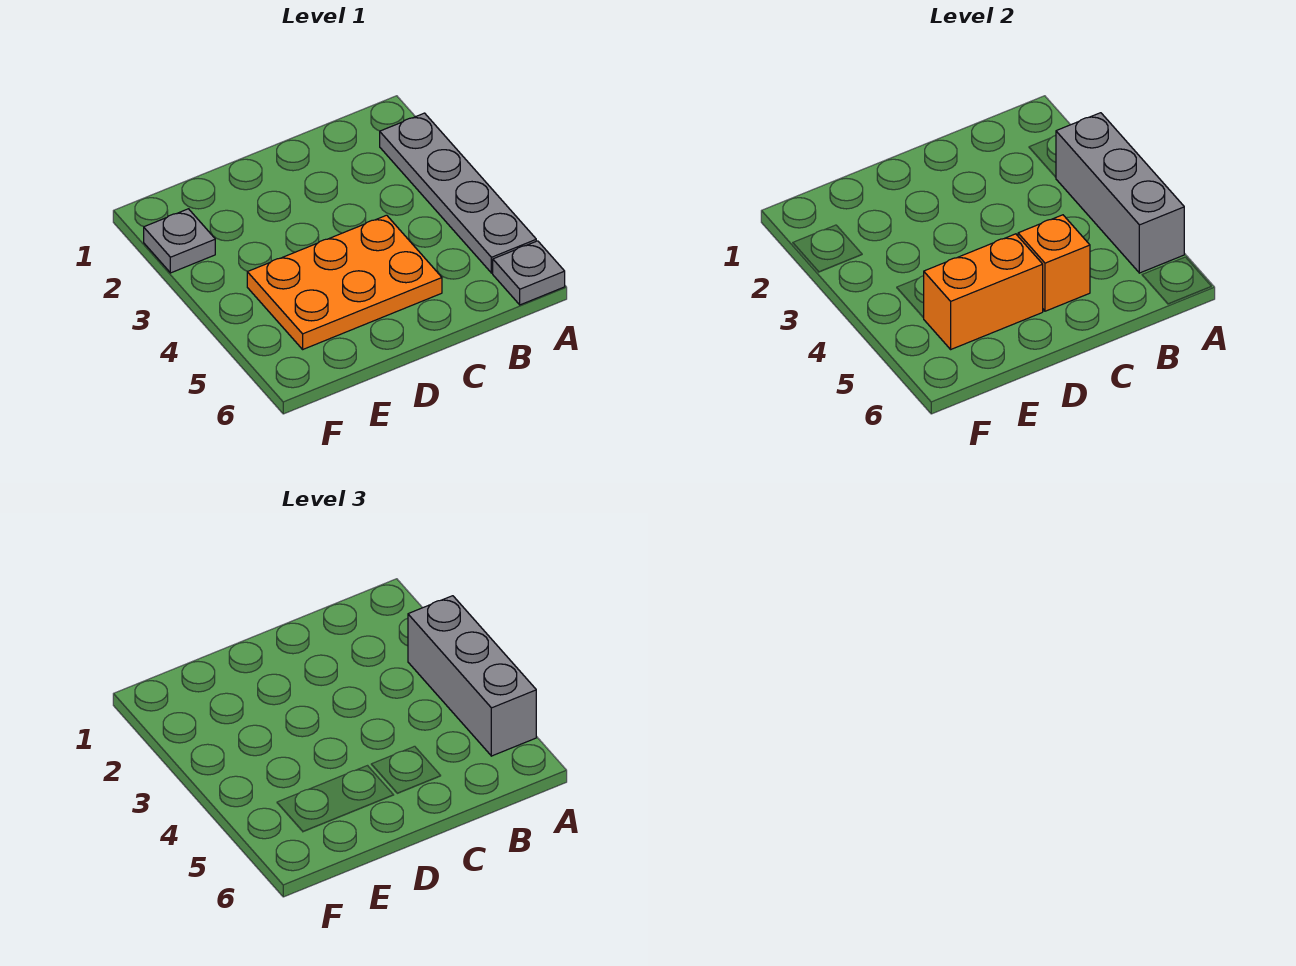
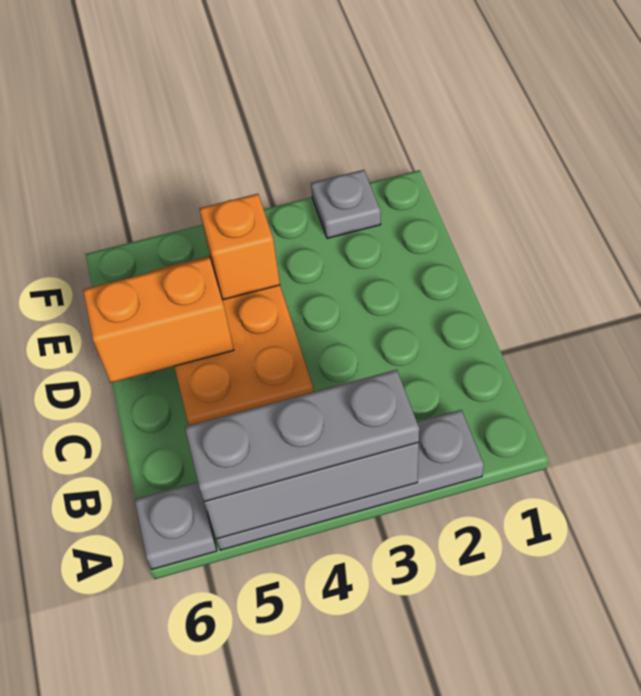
grey brick A3:A5 level 3 -> grey plate A3:A5 level 3
orange brick C5 level 2 -> orange brick E4 level 2
orange brick D5:E5 level 2 -> orange brick D5:D6 level 2

